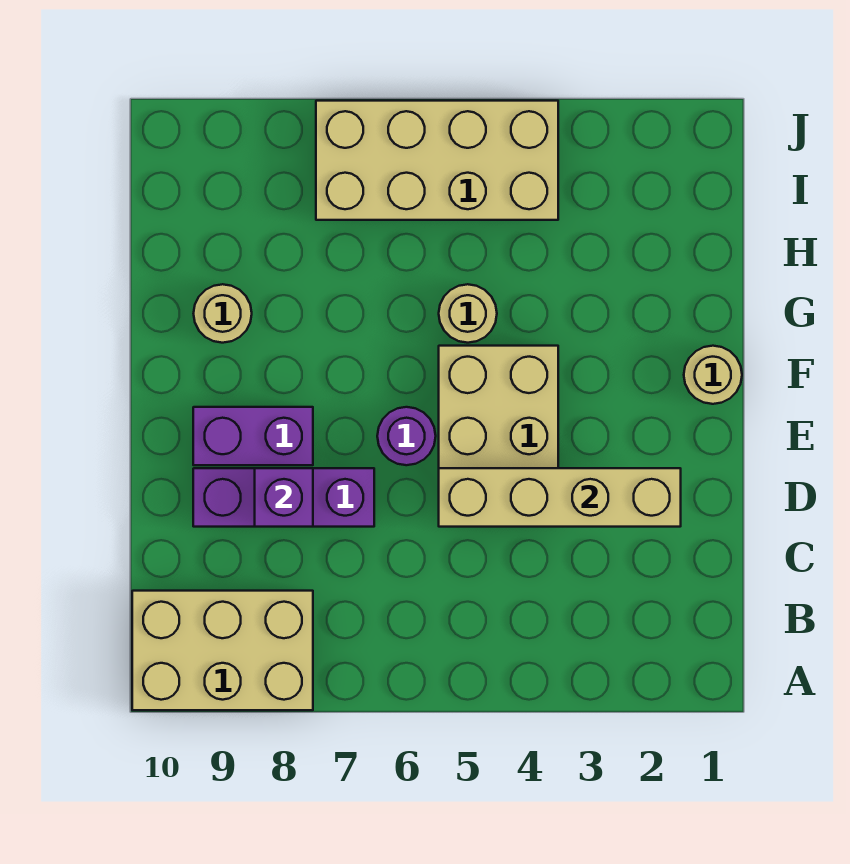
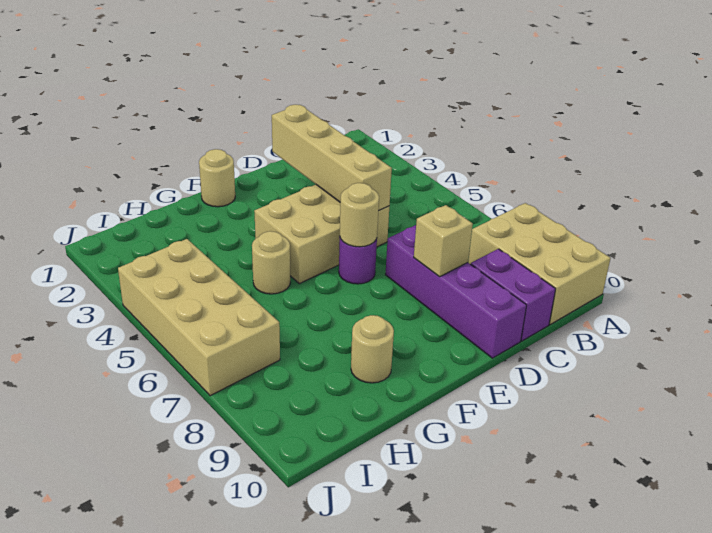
purple brick D7:D9 level 1 -> purple brick D7:D10 level 1
purple brick D8 level 2 -> tan brick D8 level 2
none -> tan round brick E6 level 2
purple brick E8:E9 level 1 -> purple brick C9:C10 level 1

